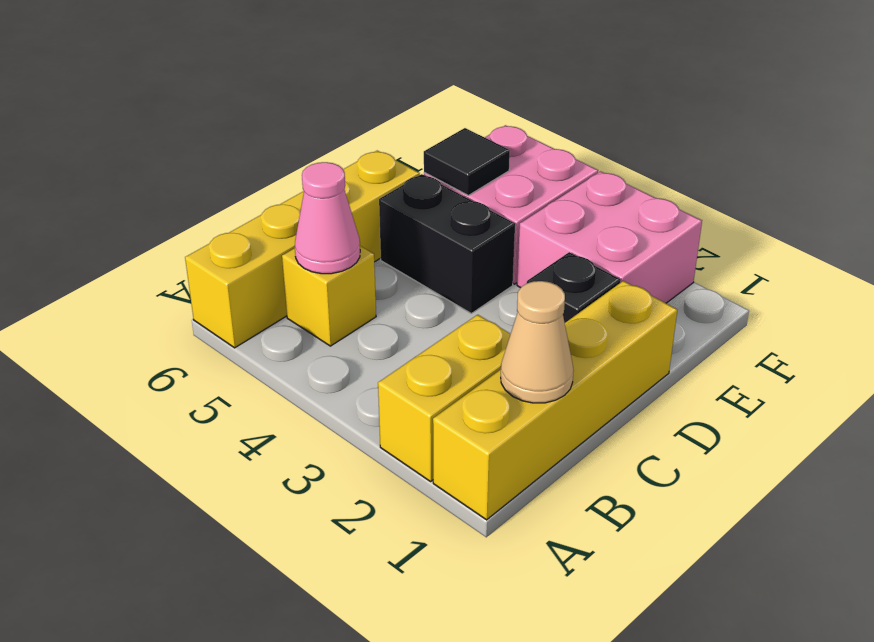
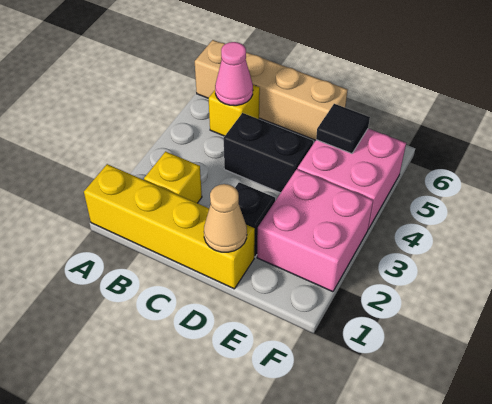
yellow brick A2:B2 level 1 -> yellow brick B2 level 1
yellow brick A6:D6 level 1 -> tan brick A6:D6 level 1
tan cone B1 level 2 -> tan cone D1 level 2
black brick D4:D5 level 1 -> black brick C4:D4 level 1

